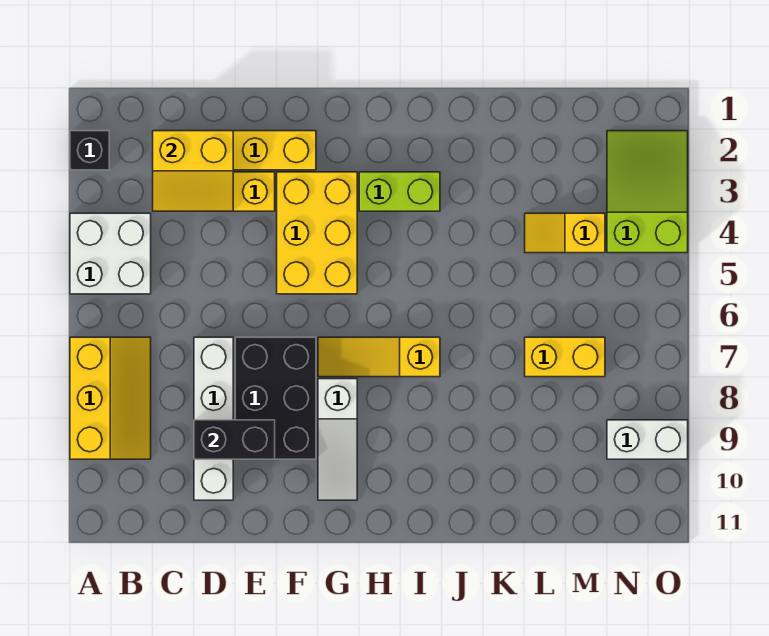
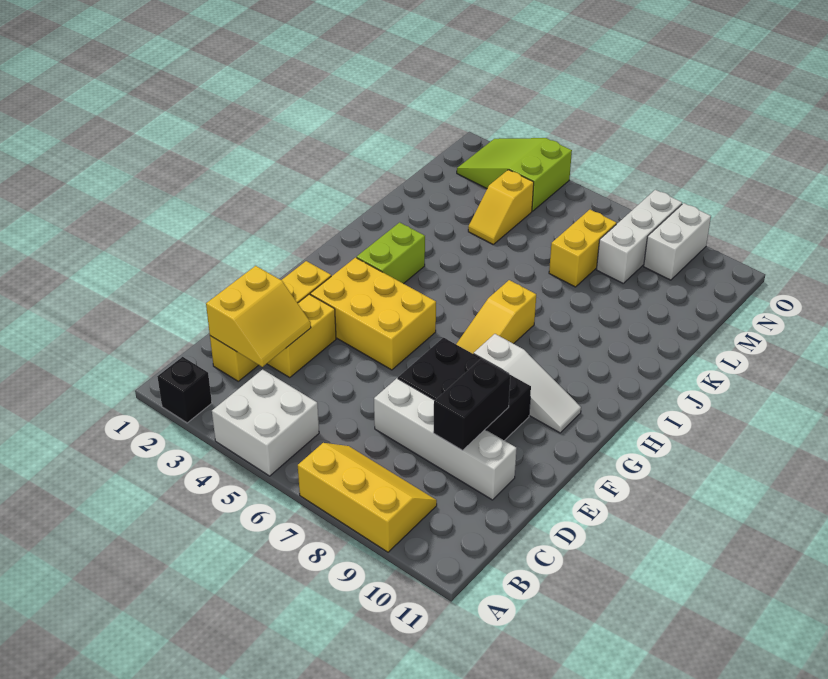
none -> white brick M8:O8 level 1

